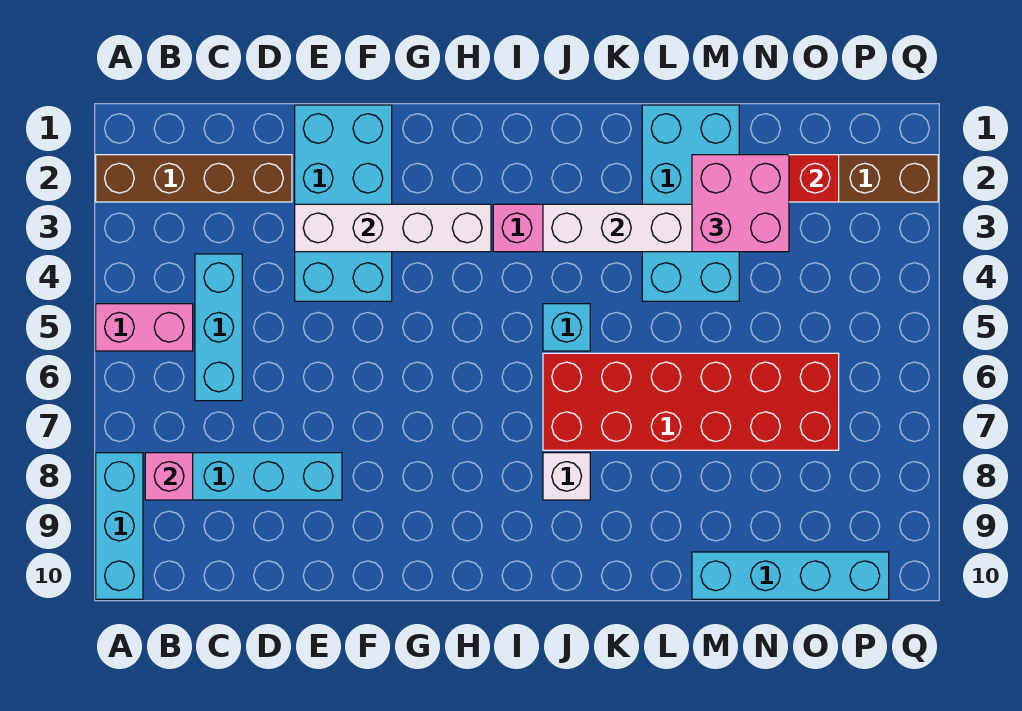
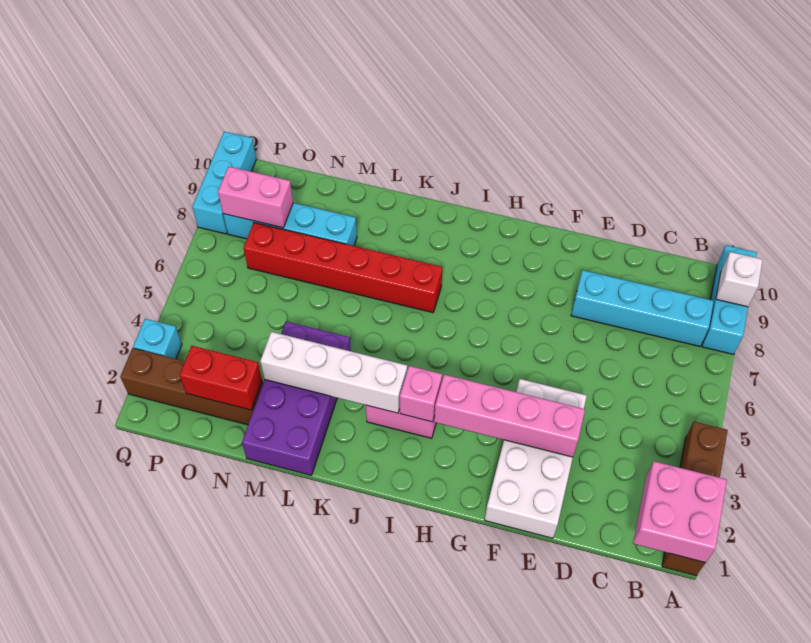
brown brick A2:D2 level 1 -> brown brick A1:A4 level 1
pink brick A5:B5 level 1 -> pink brick O8:P8 level 2
pink brick B8 level 2 -> pink brick I3 level 2
cyan brick C4:C6 level 1 -> cyan brick Q8:Q10 level 1
cyan brick E1:F4 level 1 -> white brick E1:F4 level 1
white brick E3:H3 level 2 -> pink brick E3:H3 level 2
cyan brick J5 level 1 -> cyan brick Q3 level 1
red brick J6:O7 level 1 -> red brick J7:O7 level 1
white brick J8 level 1 -> white brick A9 level 2
cyan brick L1:M4 level 1 -> purple brick L1:M4 level 1
pink brick M2:N3 level 3 -> pink brick A1:B2 level 2
cyan brick M10:P10 level 1 -> cyan brick M8:P8 level 1

